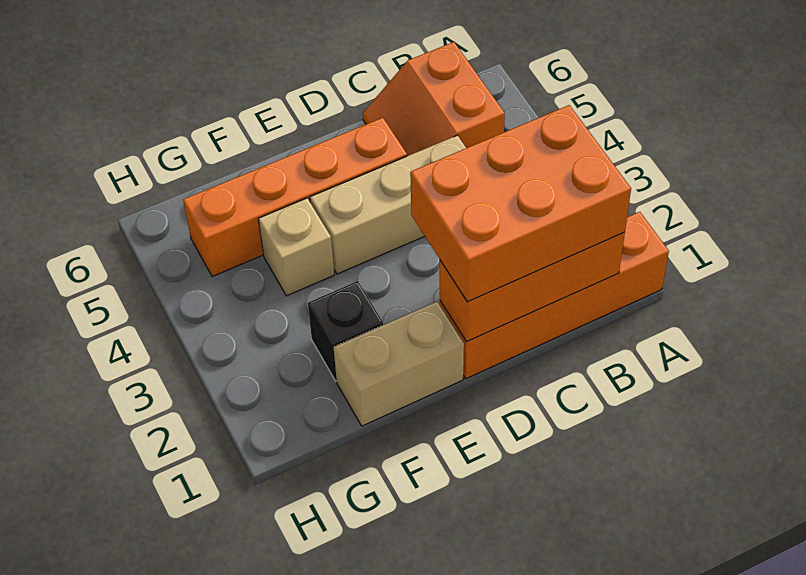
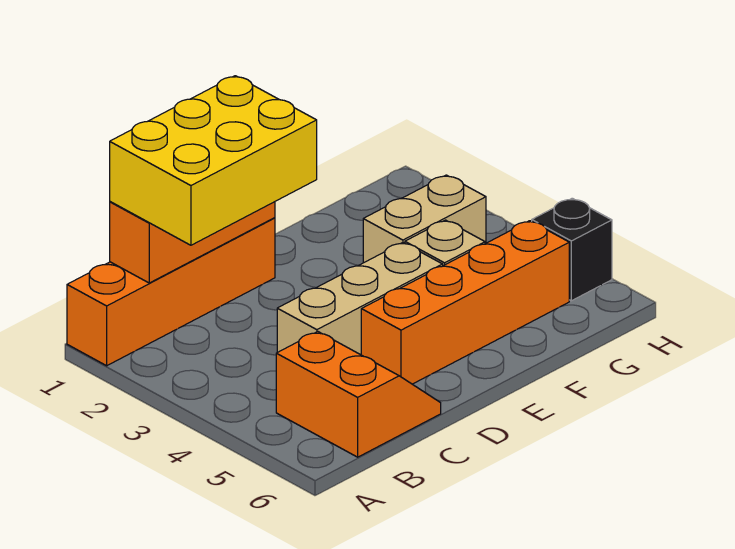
orange brick B1:D2 level 3 -> yellow brick B1:D2 level 3
tan brick E1:F1 level 1 -> tan brick F3:G3 level 1
black brick F2 level 1 -> black brick H5 level 1

